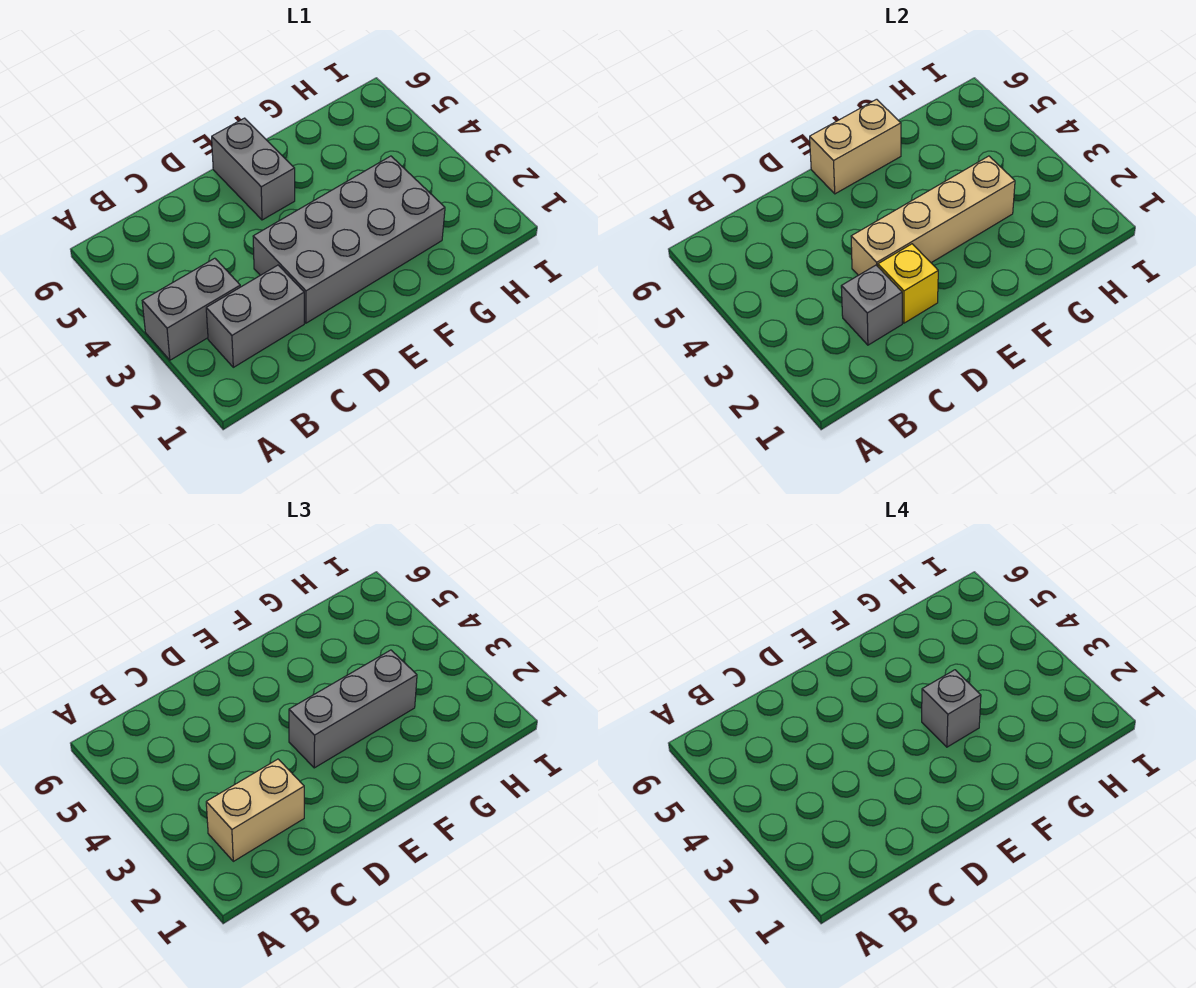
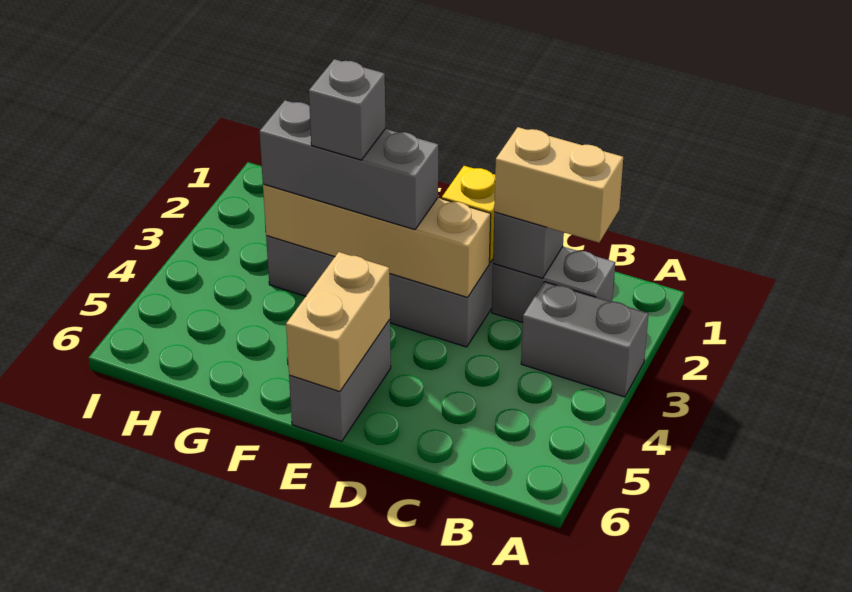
tan brick E6:F6 level 2 -> tan brick E5:E6 level 2

